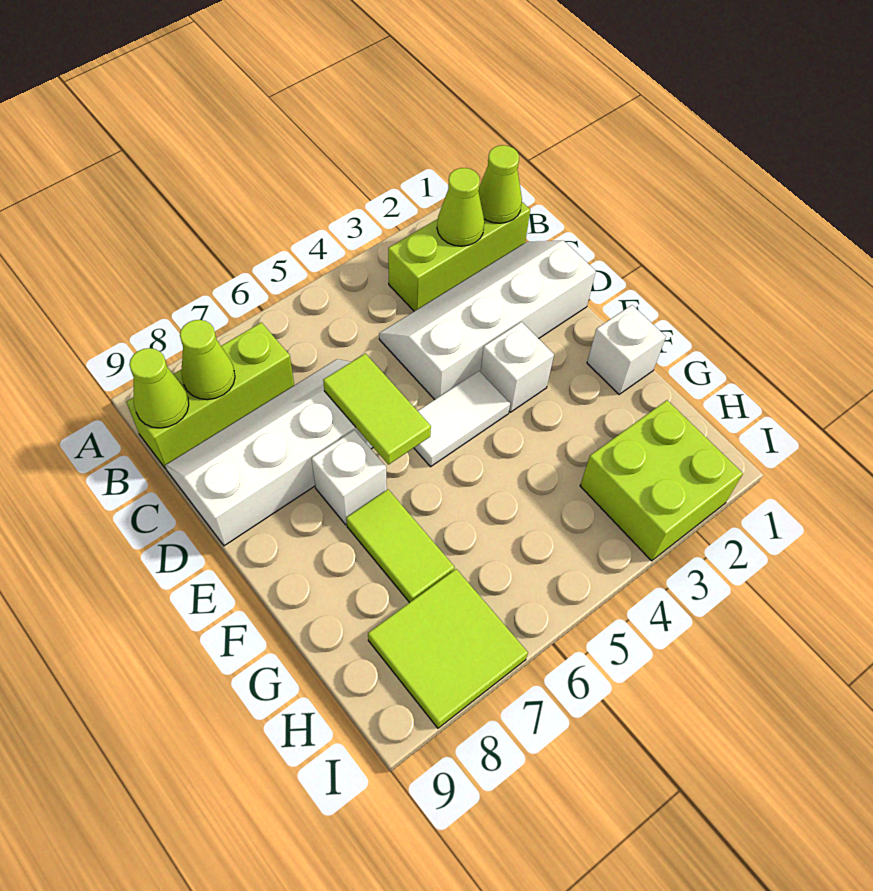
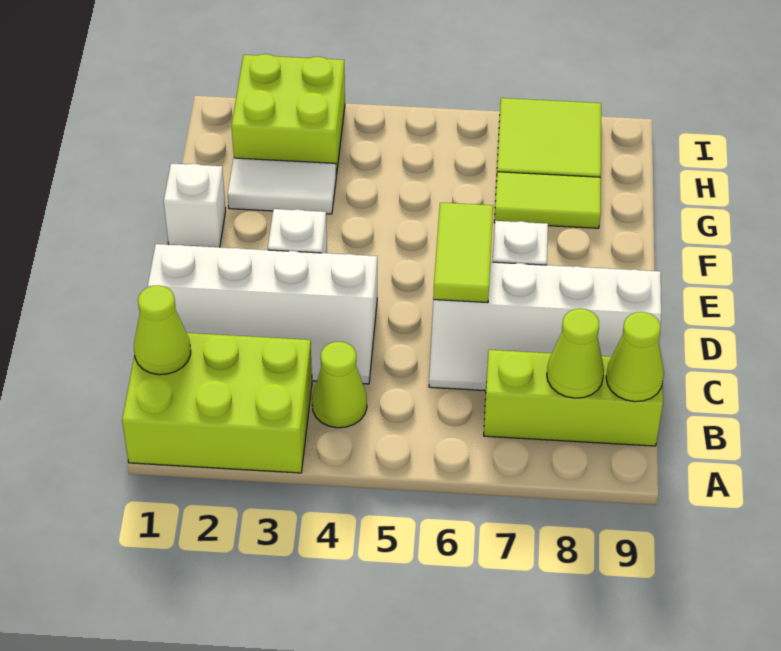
lime brick B1:B3 level 1 -> lime brick A1:B3 level 1
lime cone B2 level 2 -> lime cone B4 level 1
white tile E4:E5 level 1 -> white tile G2:G3 level 1
lime tile F7:G7 level 1 -> lime tile G7:G8 level 1

